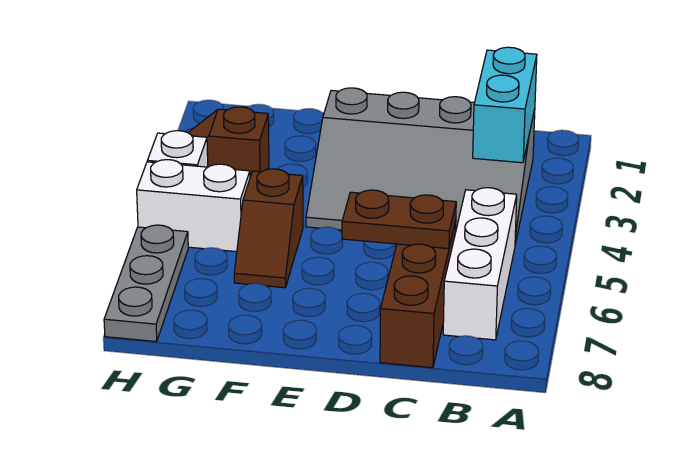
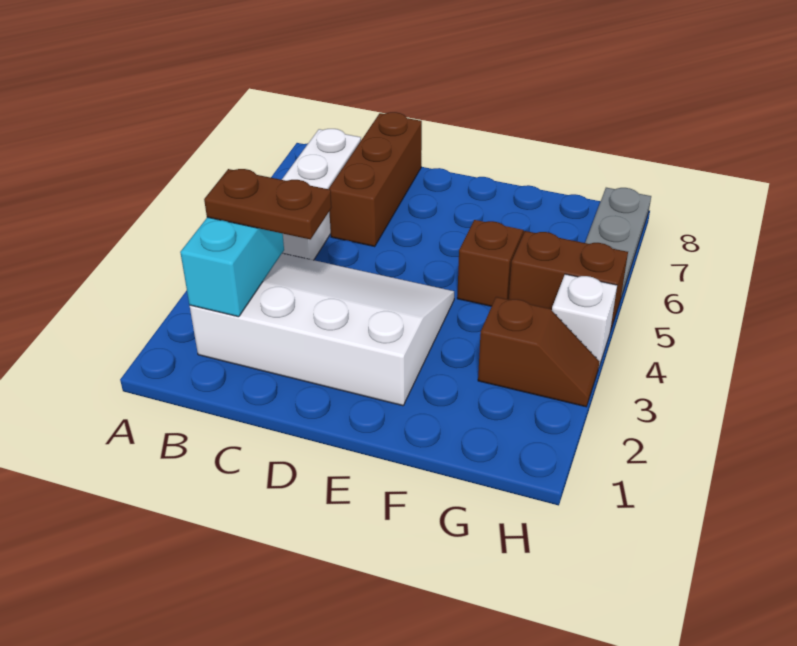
grey slope B2:E4 level 1 top 2 -> white slope B2:E4 level 1 top 2
brown plate C6:D6 level 2 -> brown plate B3:C3 level 3
white brick G5:H5 level 1 -> brown brick G5:H5 level 1

